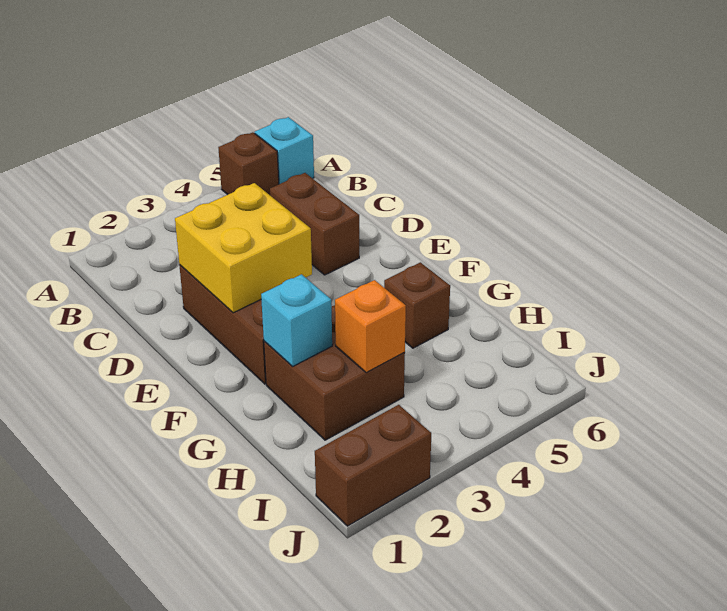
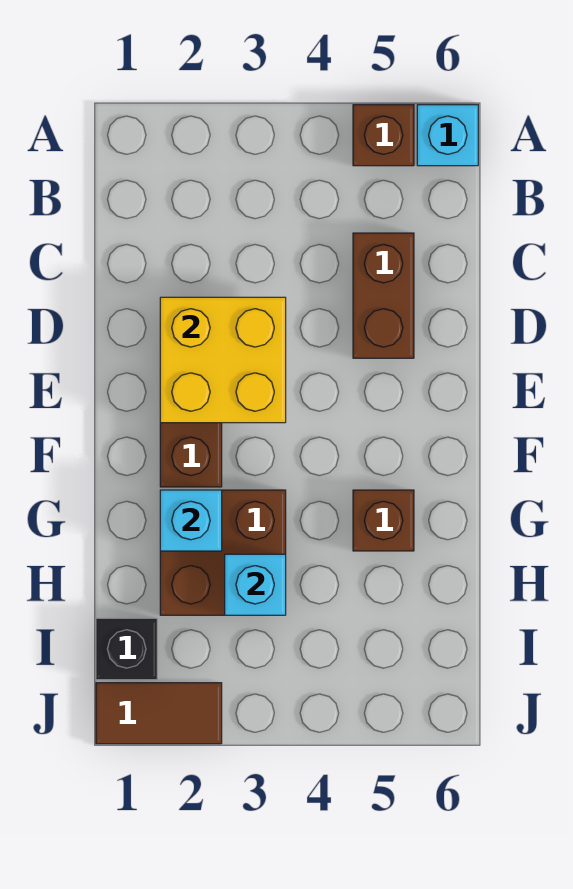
orange brick H3 level 2 -> cyan brick H3 level 2
none -> black brick I1 level 1
brown brick J1:J2 level 1 -> brown tile J1:J2 level 1

